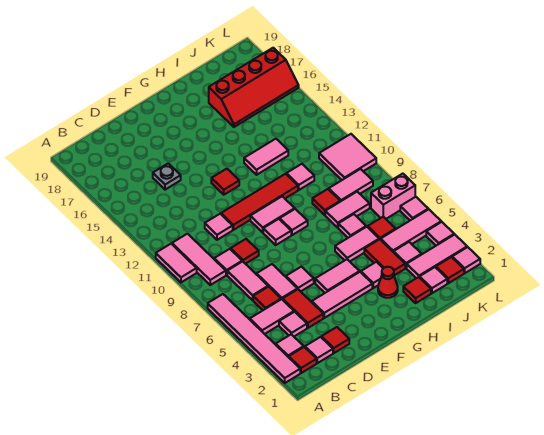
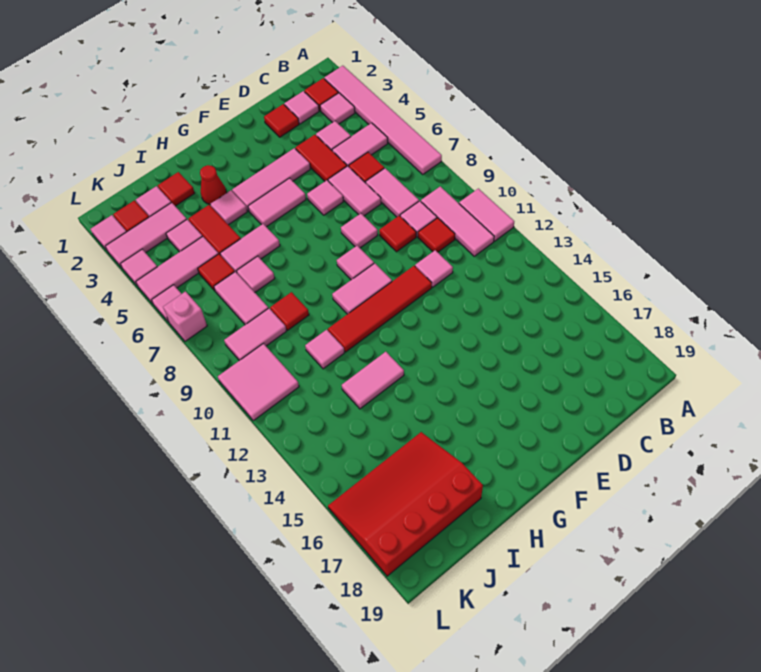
grey plate D15 level 1 -> none
red tile F13 level 1 -> red tile C10 level 1
pink tile G9 level 1 -> pink tile E8 level 1
pink tile I8:J8 level 1 -> pink tile J7:J8 level 1
red slope I16:L17 level 1 top 17 -> red slope I16:L18 level 1 top 18
pink brick K7:L7 level 1 -> pink brick L7 level 1

